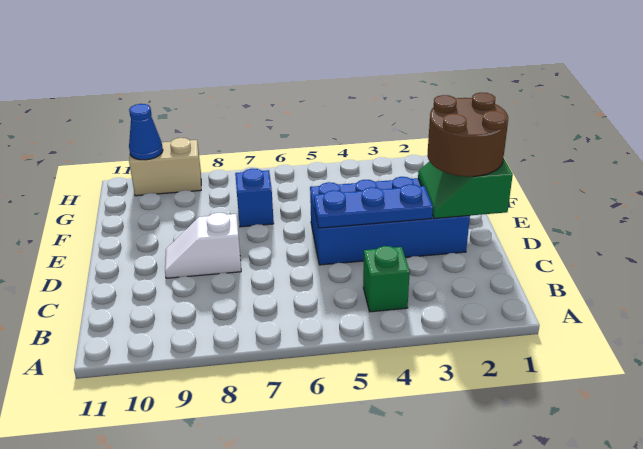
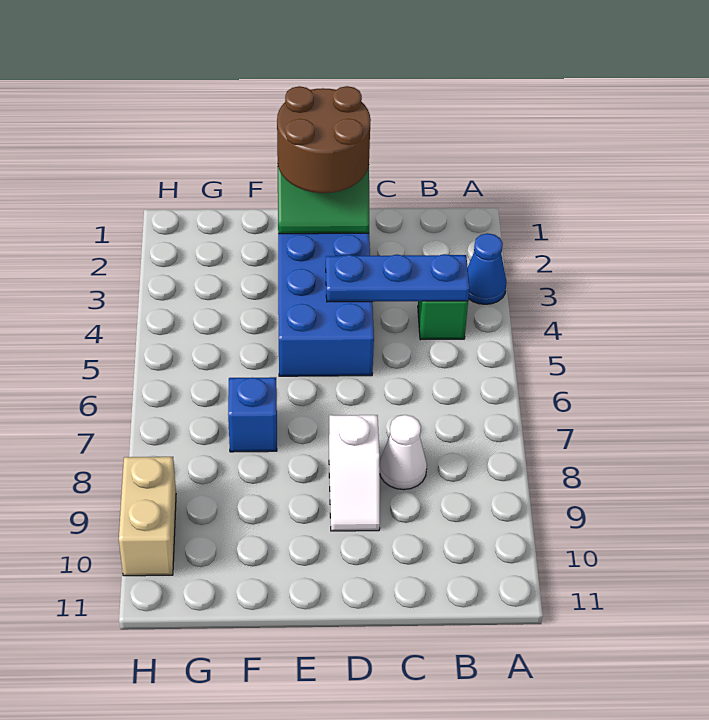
none -> white cone C8 level 1
blue plate D3:D5 level 2 -> blue plate B4:D4 level 2
blue cone H10 level 2 -> blue cone A3 level 1

